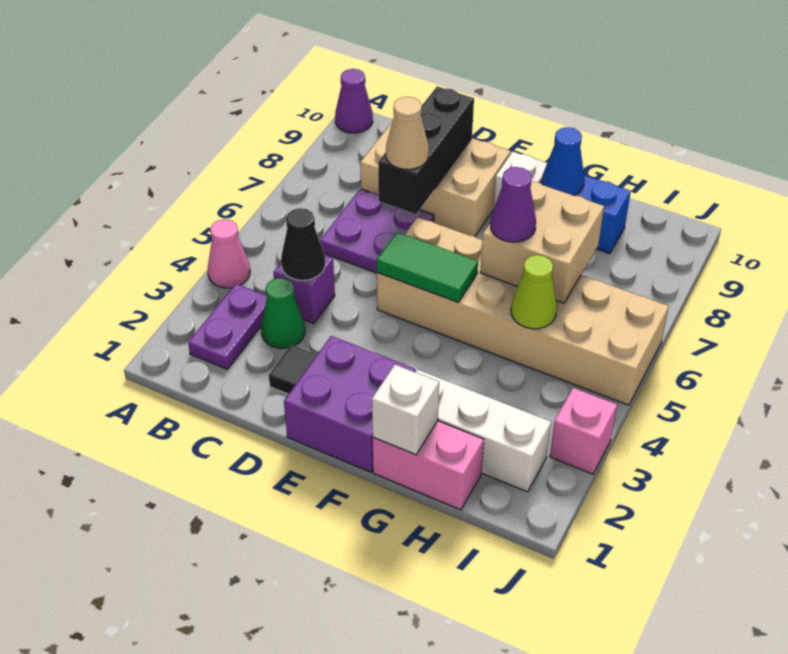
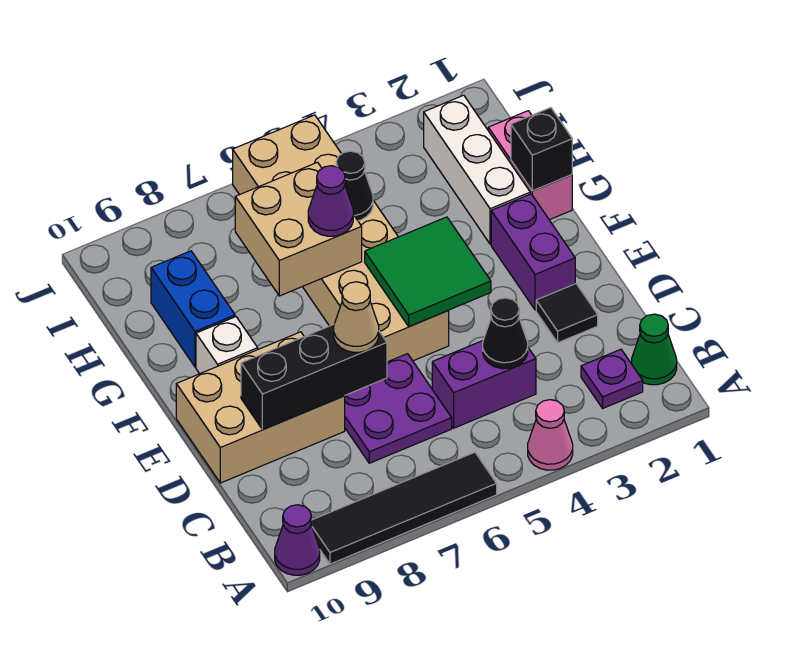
none -> black tile A6:A9 level 1
purple plate B2:B3 level 1 -> purple plate B2 level 1
green cone C3 level 1 -> green cone B1 level 1
purple brick C4 level 1 -> purple brick C4:C5 level 1
tan brick C8:E9 level 1 -> tan brick D8:E10 level 1
purple brick E1:F2 level 1 -> purple brick E2:F2 level 1
green tile E5:F5 level 2 -> green tile E4:F5 level 2
white brick G1 level 2 -> black brick G1 level 2
blue cone G9 level 2 -> none
lime cone H5 level 2 -> black cone H5 level 2
pink brick J3 level 1 -> none

